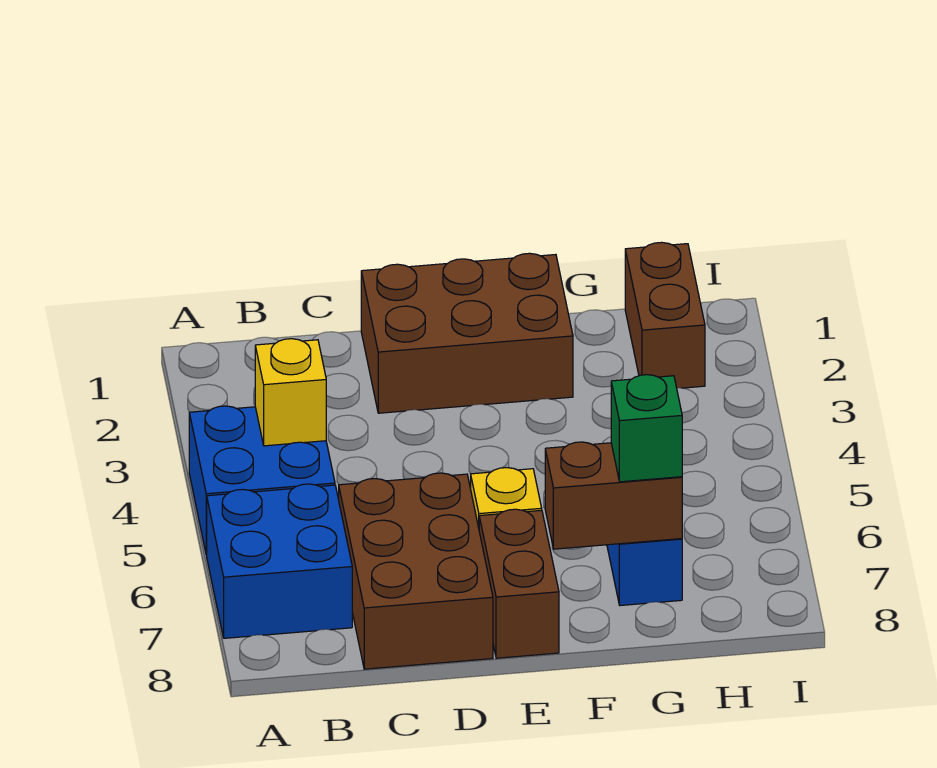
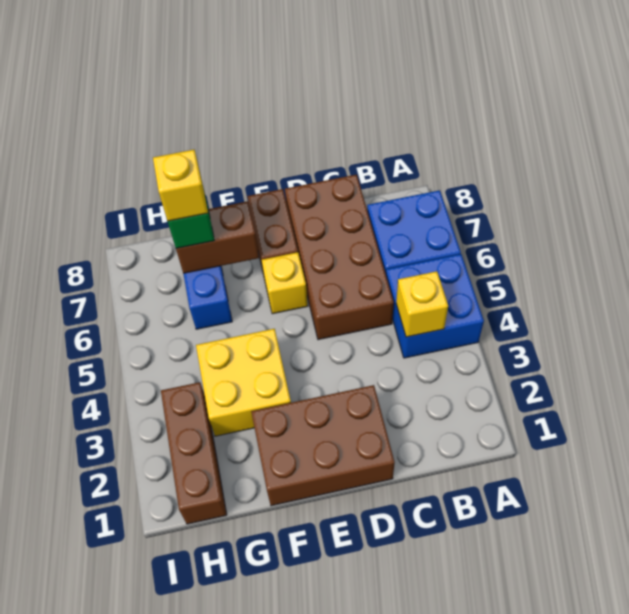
brown brick C6:D8 level 1 -> brown brick C5:D8 level 1
none -> yellow brick F3:G4 level 1
none -> yellow brick G7 level 4
brown brick H1:H2 level 1 -> brown brick H1:H3 level 1

